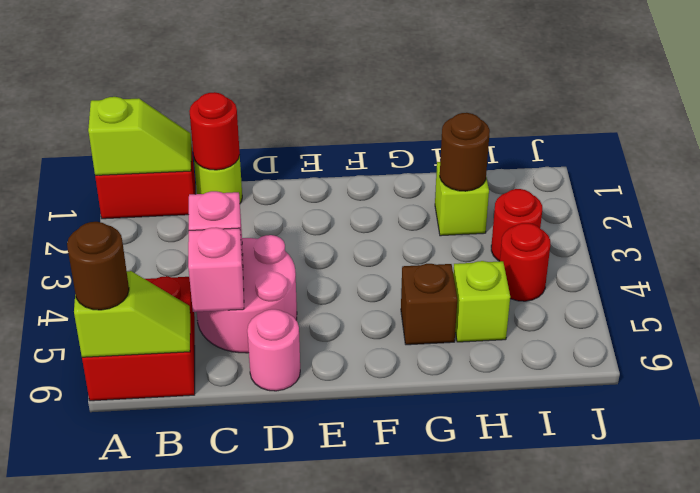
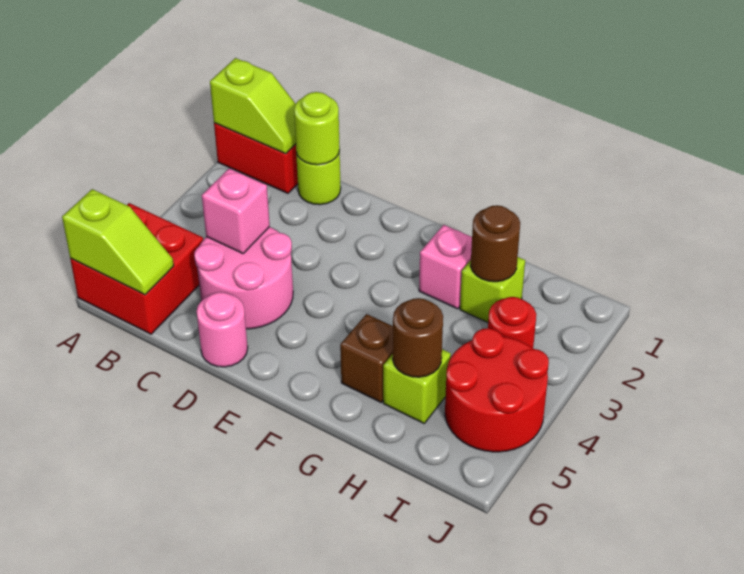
brown round brick A6 level 3 -> brown round brick H5 level 2
red round brick C1 level 2 -> lime round brick C1 level 2
pink brick C5 level 2 -> pink brick G2 level 1
red round brick I4 level 1 -> red round brick I4:J5 level 1

